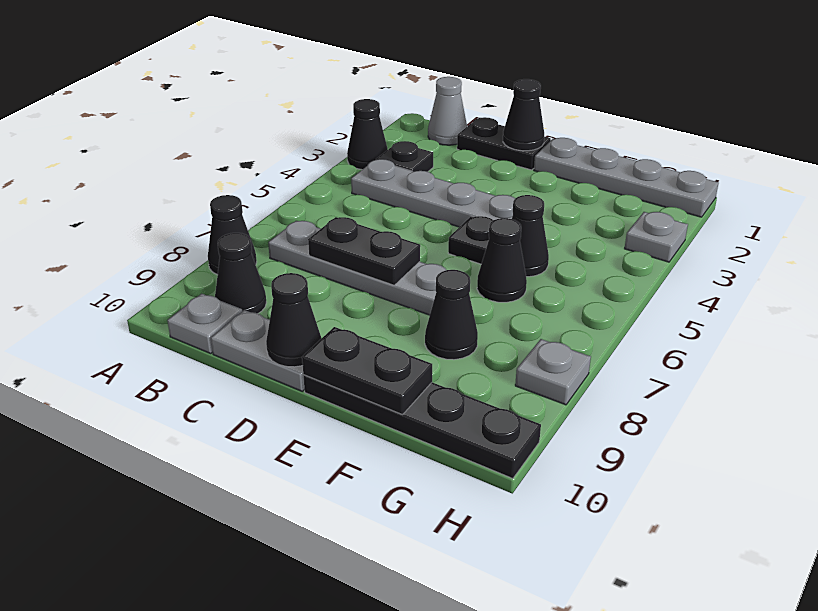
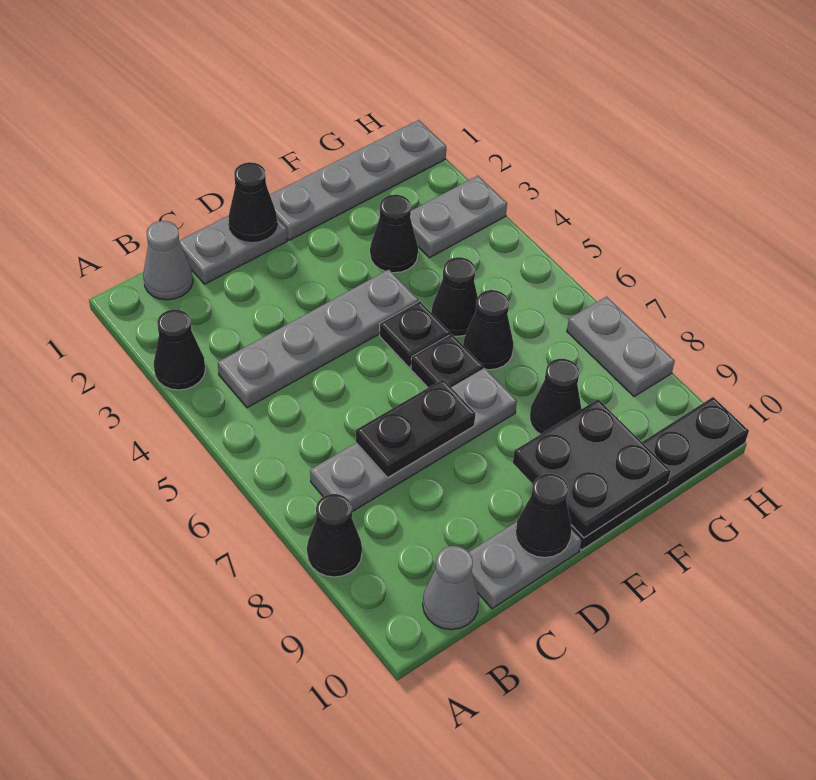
black plate B3 level 1 -> black plate E6 level 1
black cone B9 level 1 -> black cone F3 level 1
grey plate B10 level 1 -> grey cone B10 level 1
black plate C1:D1 level 1 -> grey plate C1:D1 level 1
black plate E10:F10 level 2 -> black plate E9:F10 level 2
grey plate H3 level 1 -> grey plate G3:H3 level 1
grey plate H8 level 1 -> grey plate H7:H8 level 1

